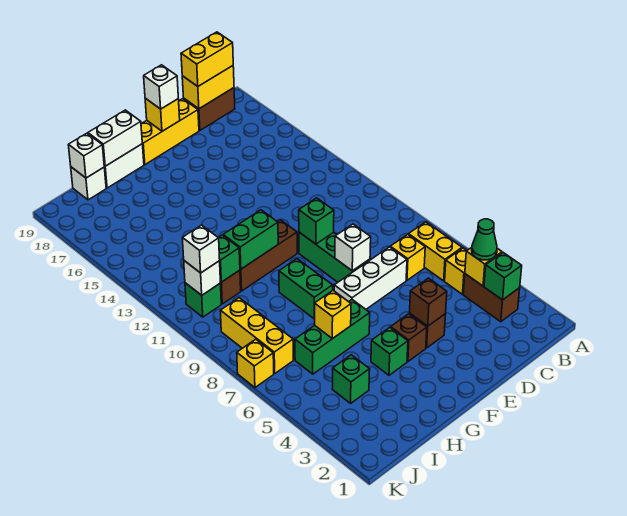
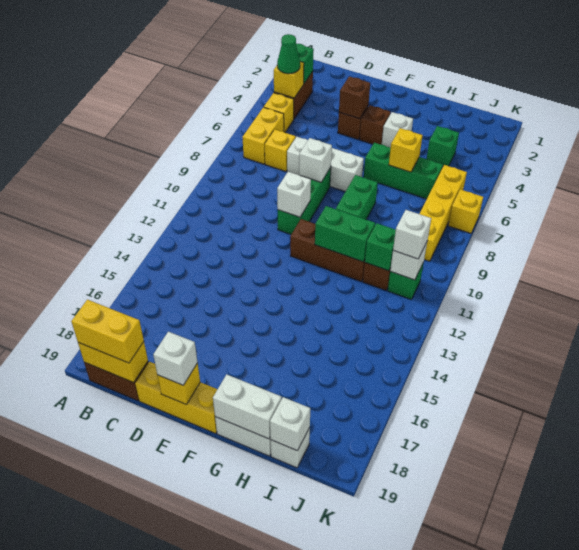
green brick E10 level 2 -> white brick E10 level 2
green brick G4 level 1 -> white brick G4 level 1
yellow brick J7:J9 level 1 -> yellow brick J6:J9 level 1

